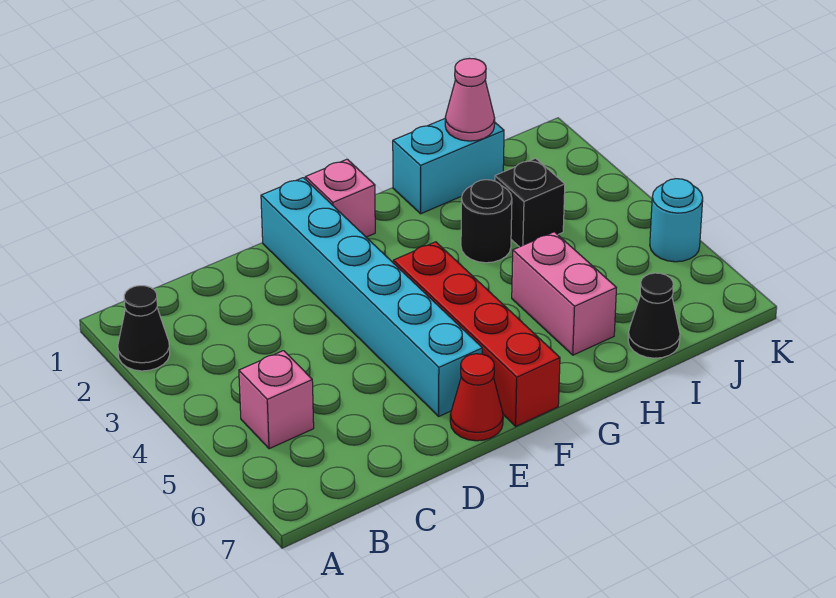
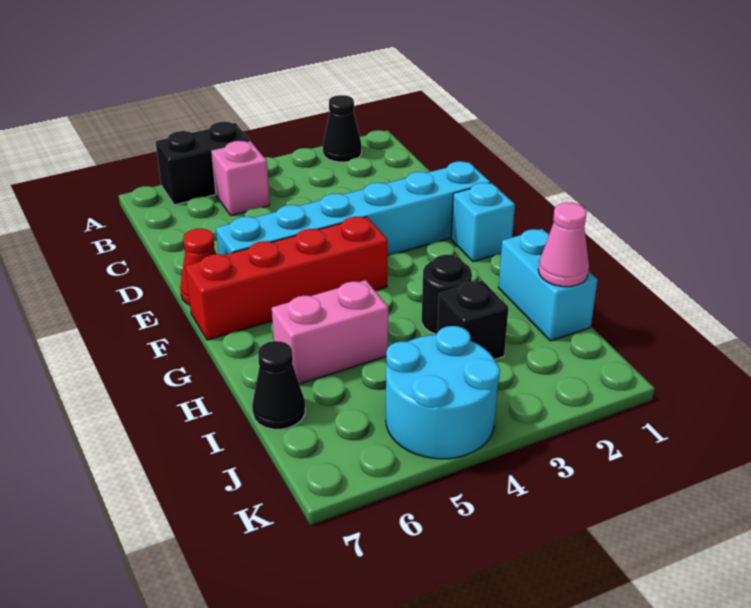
none -> black brick A5:A6 level 1
pink brick F1 level 1 -> cyan brick F1 level 1
cyan round brick K5 level 1 -> cyan round brick J4:K5 level 1

